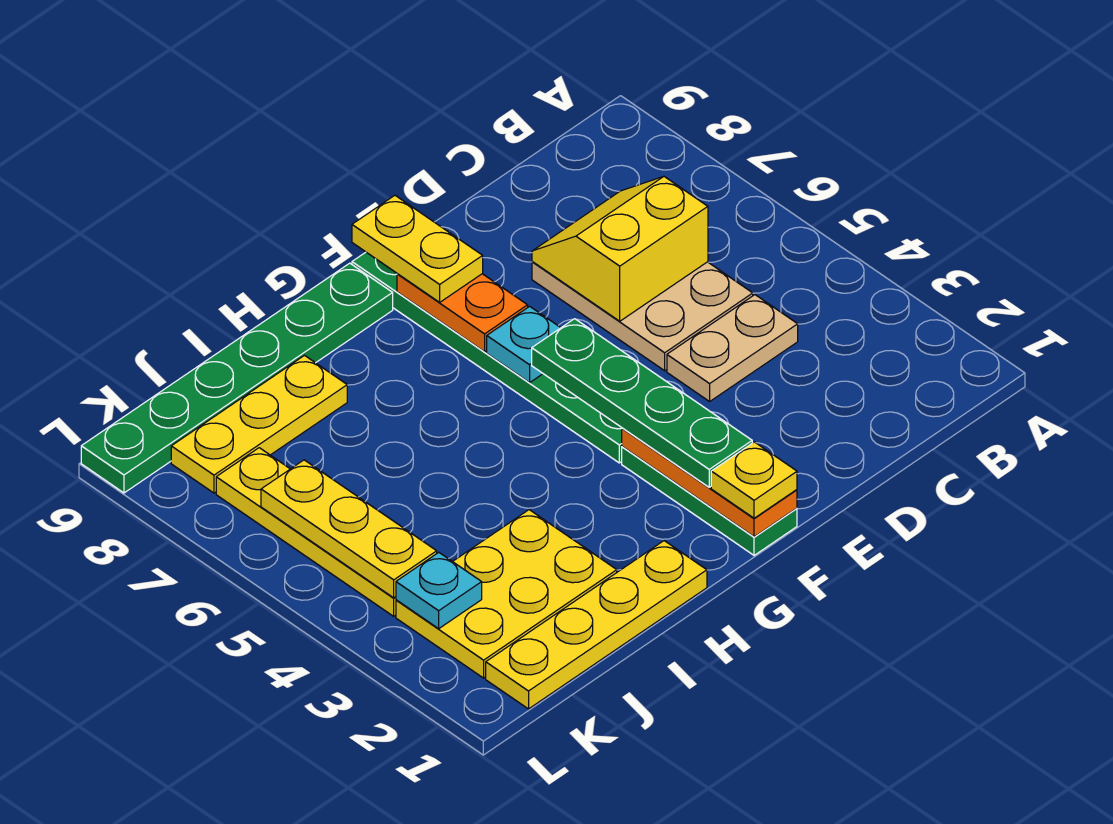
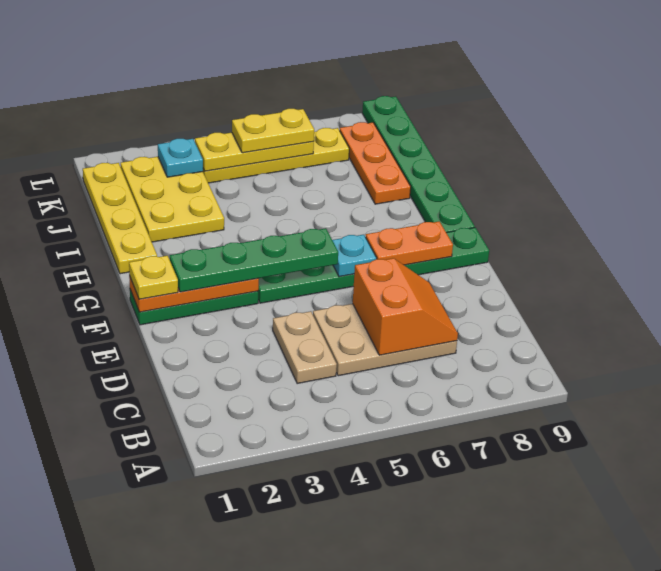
yellow slope C6:D7 level 2 top 6 -> orange slope C6:D7 level 2 top 6
yellow plate F8:F9 level 3 -> yellow plate K5:K6 level 3
yellow plate I8:K8 level 1 -> orange plate I8:K8 level 1

